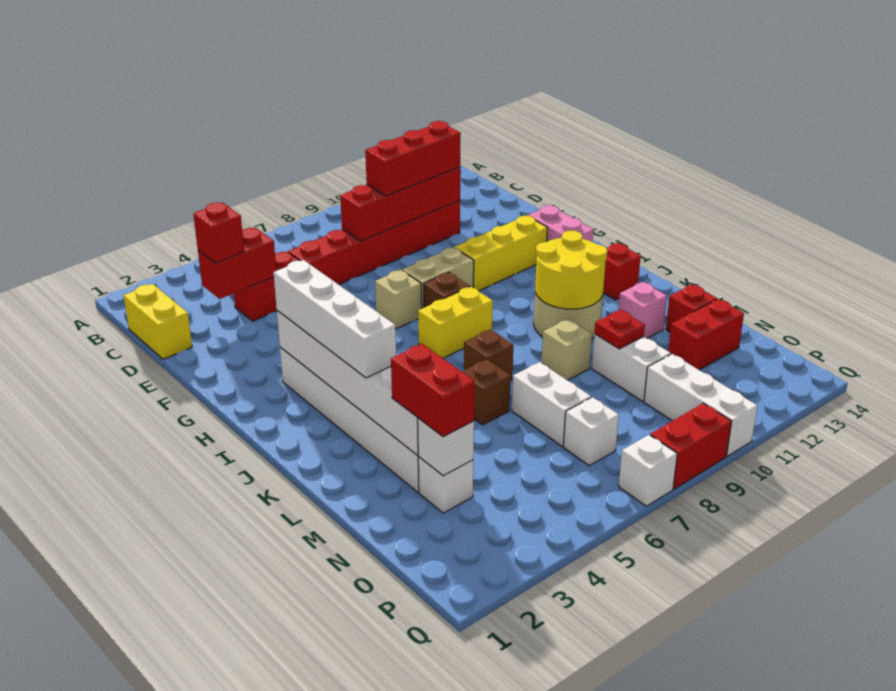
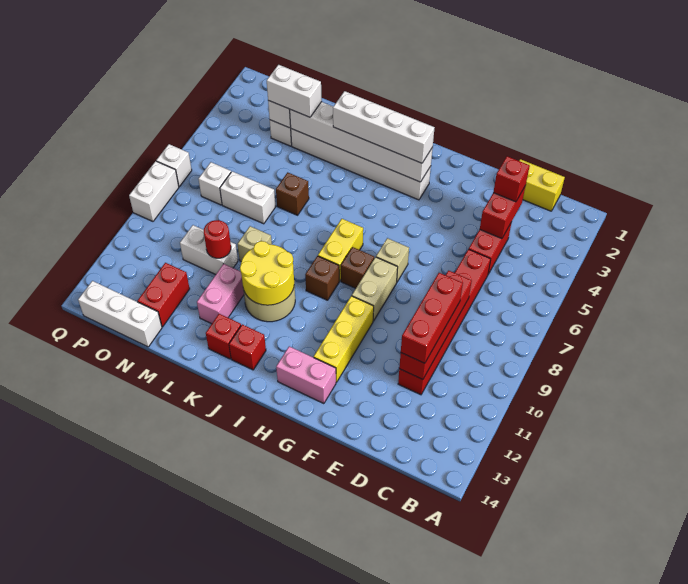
brown brick K7 level 1 -> brown brick I9 level 1
pink brick L12 level 1 -> pink brick L11:L12 level 1
red brick M3:N3 level 3 -> white brick M3:N3 level 3
red plate M10 level 2 -> red round brick M10 level 2
red brick M13 level 1 -> red brick K13 level 1
white brick O10:Q10 level 1 -> white brick N14:P14 level 1
red brick Q8:Q9 level 1 -> white brick Q8:Q9 level 1

